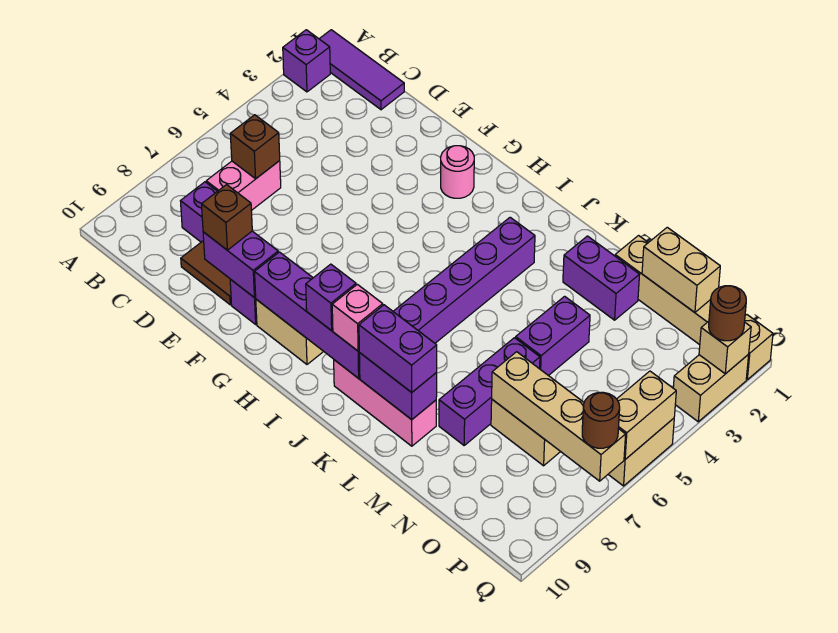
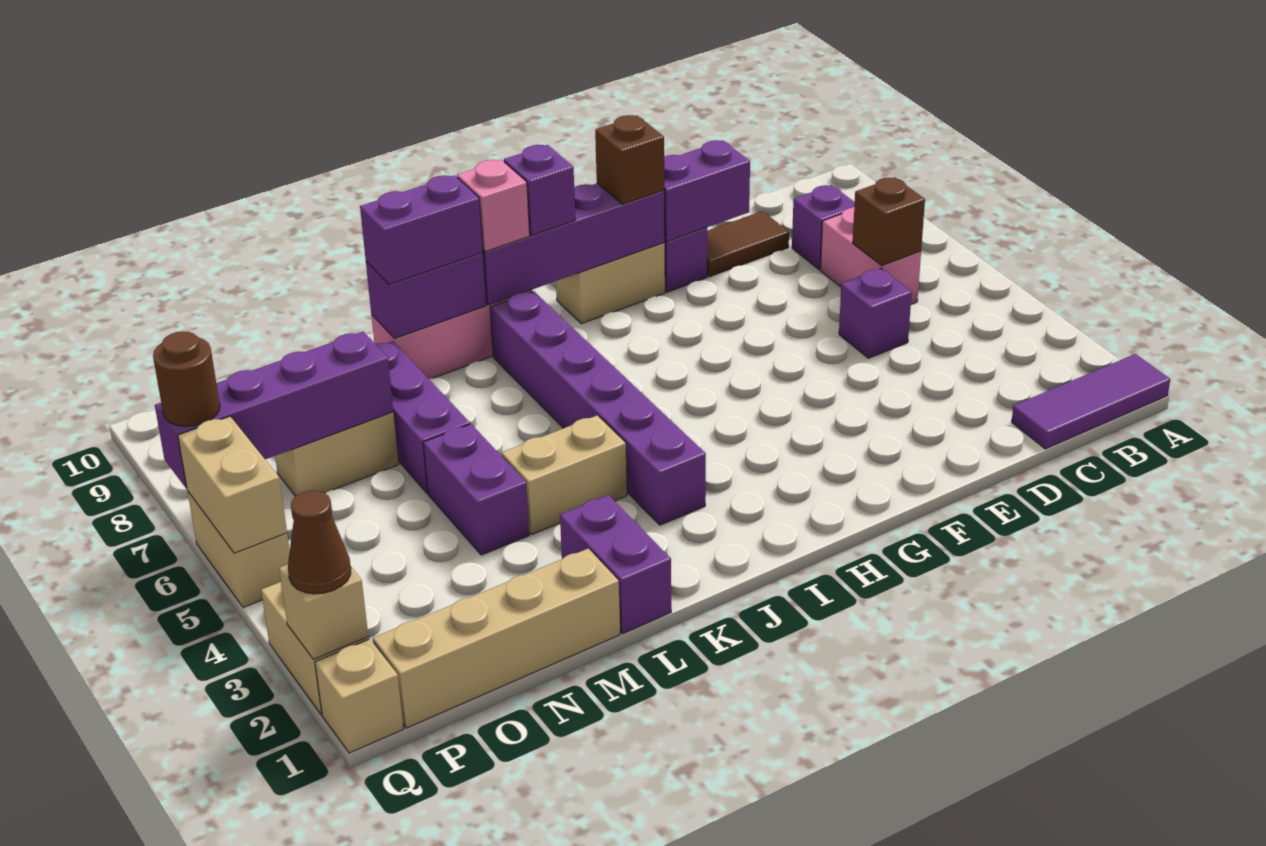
purple brick A2 level 1 -> purple brick D5 level 1
brown brick E9 level 3 -> brown brick G9 level 3
pink round brick G2 level 1 -> none
purple brick L2:M2 level 1 -> purple brick L1:L2 level 1
tan brick N1:O1 level 2 -> tan brick K4:L4 level 1
tan brick N7:Q7 level 2 -> purple brick N7:Q7 level 2
brown round brick Q2 level 3 -> brown cone Q2 level 3

